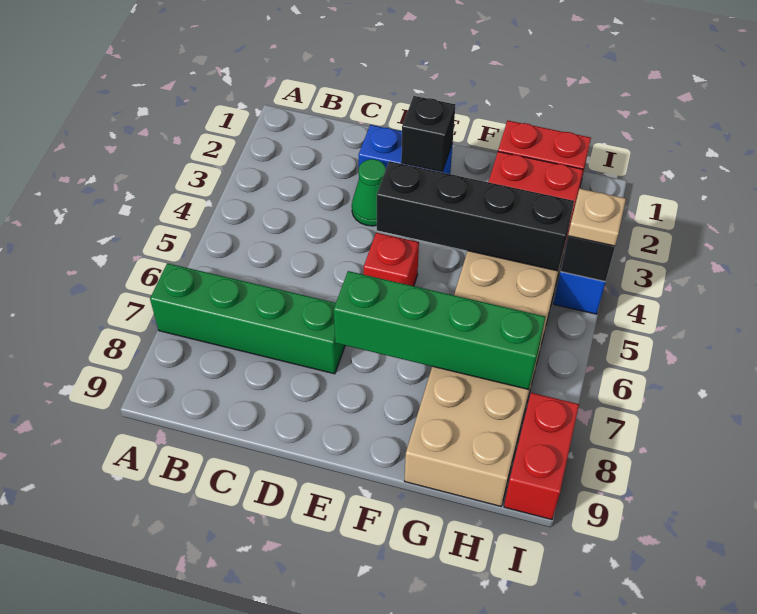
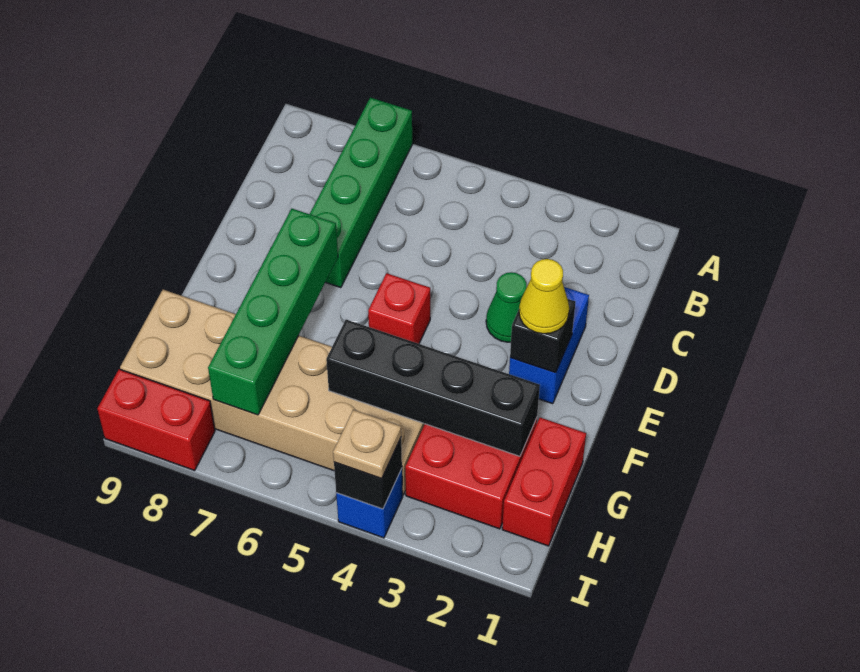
none -> yellow cone E2 level 3
black brick E4:H4 level 2 -> black brick G2:G5 level 2

